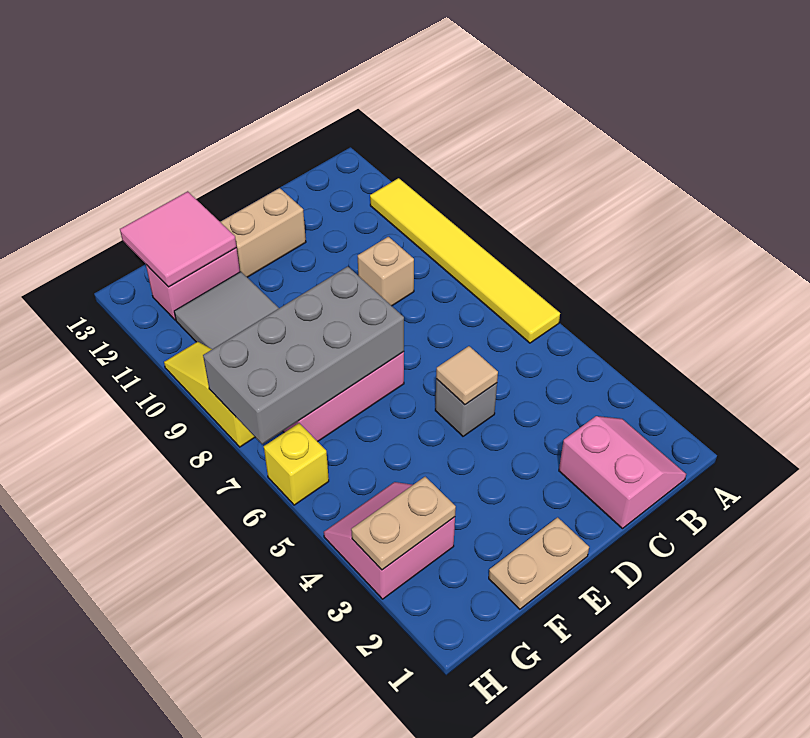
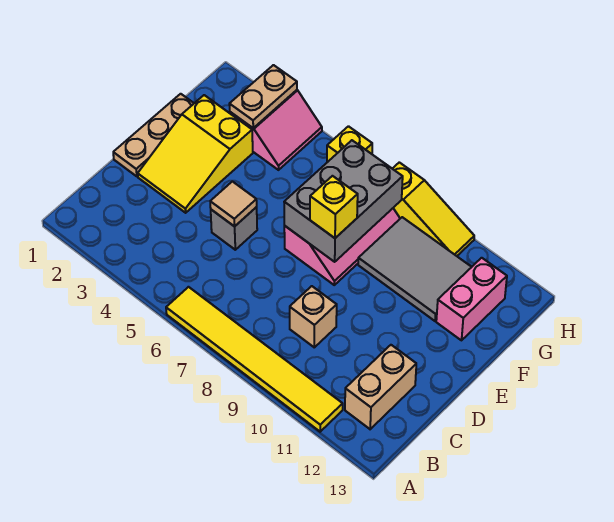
pink slope B1:C2 level 1 top C -> none
none -> yellow slope D2:F3 level 1 top F
tan brick D12:E12 level 1 -> tan brick B12:C12 level 1
tan plate E1:F1 level 1 -> tan plate D1:F1 level 1
grey brick E7:H8 level 2 -> grey brick E7:G8 level 2
none -> yellow brick E8 level 3
pink tile F12:G13 level 2 -> none

